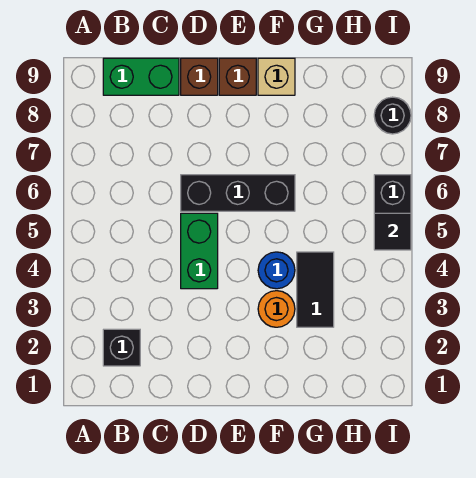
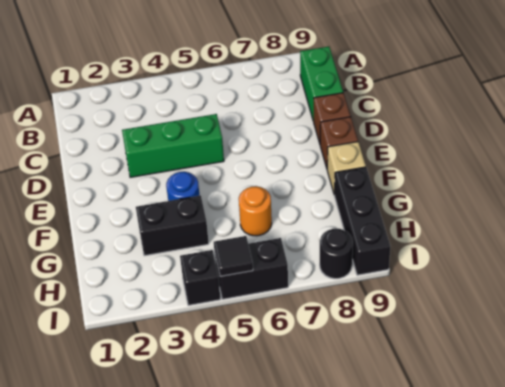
black brick B2 level 1 -> black brick I4 level 1
green brick D4:D5 level 1 -> green brick D3:D5 level 1
black brick D6:F6 level 1 -> black brick G9:I9 level 1
orange round brick F3 level 1 -> orange round brick G6 level 1
black tile G3:G4 level 1 -> black brick G3:G4 level 1

